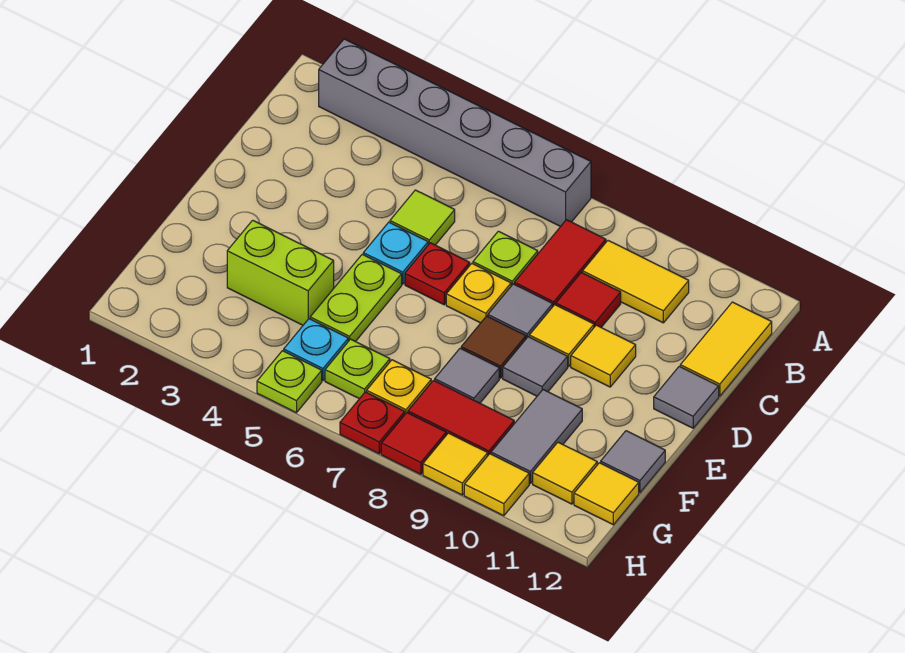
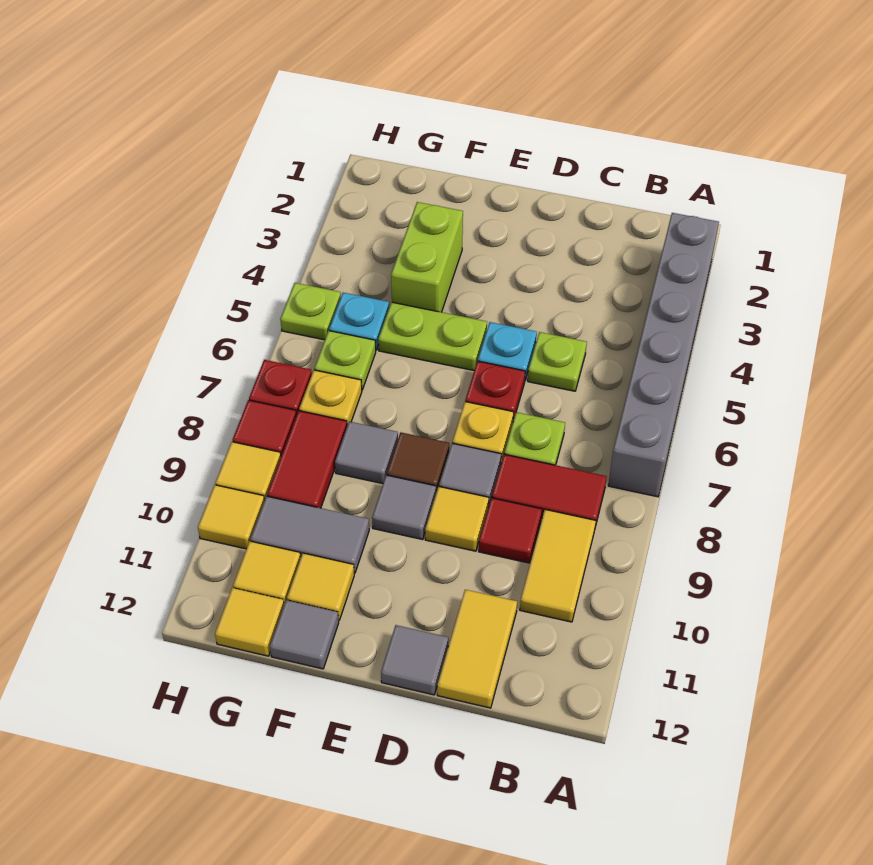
yellow tile B12:C12 level 1 -> yellow tile C11:C12 level 1
lime tile C5 level 1 -> lime plate C5 level 1
yellow tile D10 level 1 -> yellow tile F11 level 1

